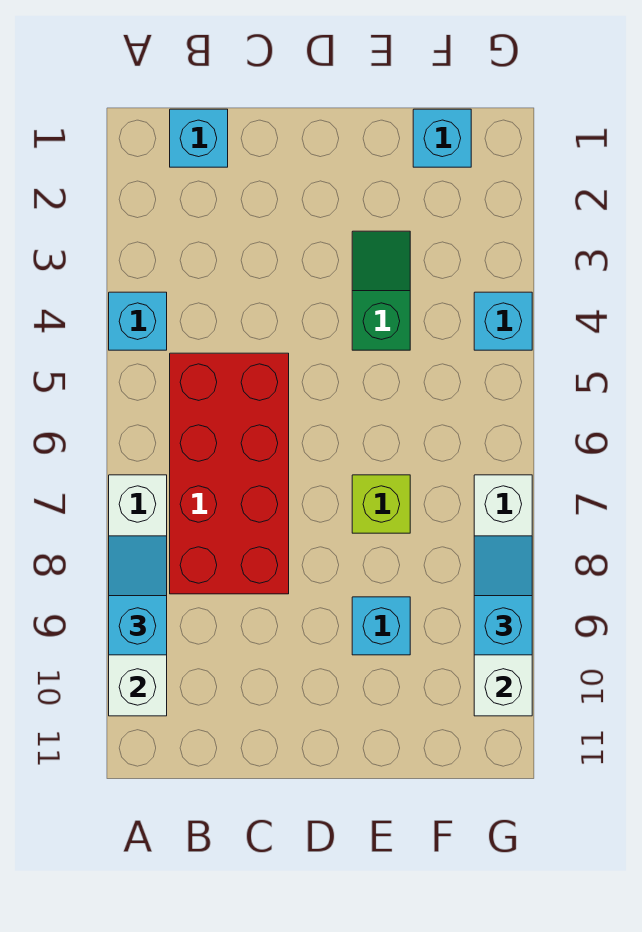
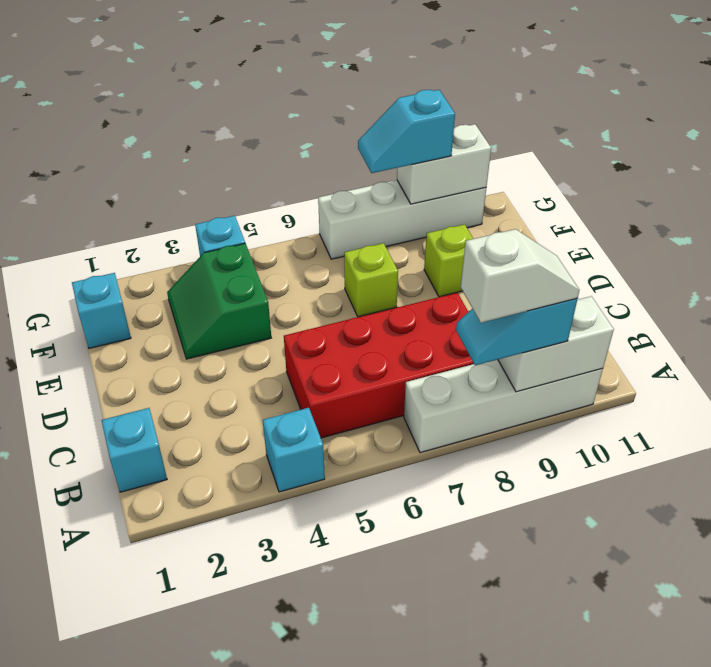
none -> white slope A8:A9 level 4 top 8
green slope E3:E4 level 1 top 4 -> green slope E3:F4 level 1 top 4
cyan brick E9 level 1 -> lime brick E9 level 1

